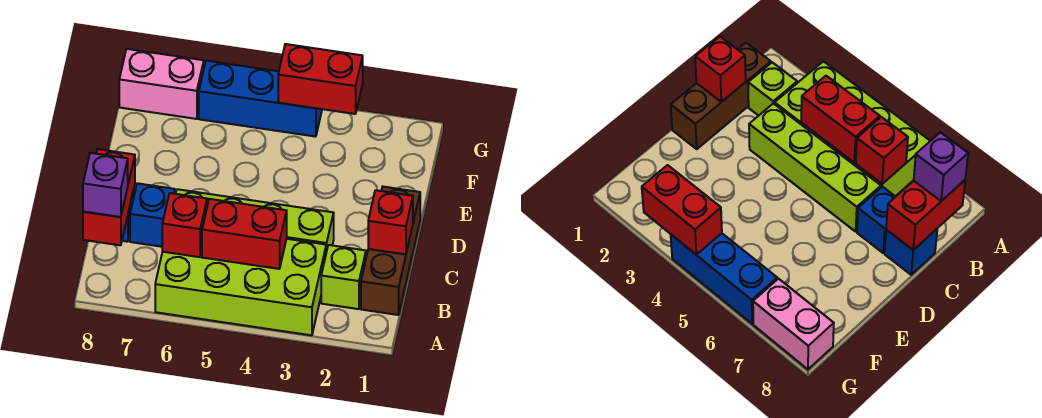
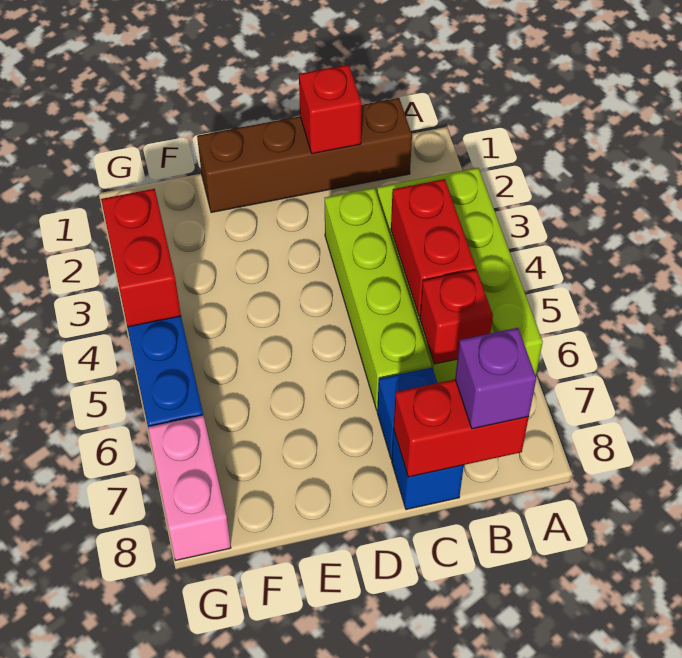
brown brick B1:D1 level 1 -> brown brick B1:E1 level 1
lime brick B2 level 1 -> none

